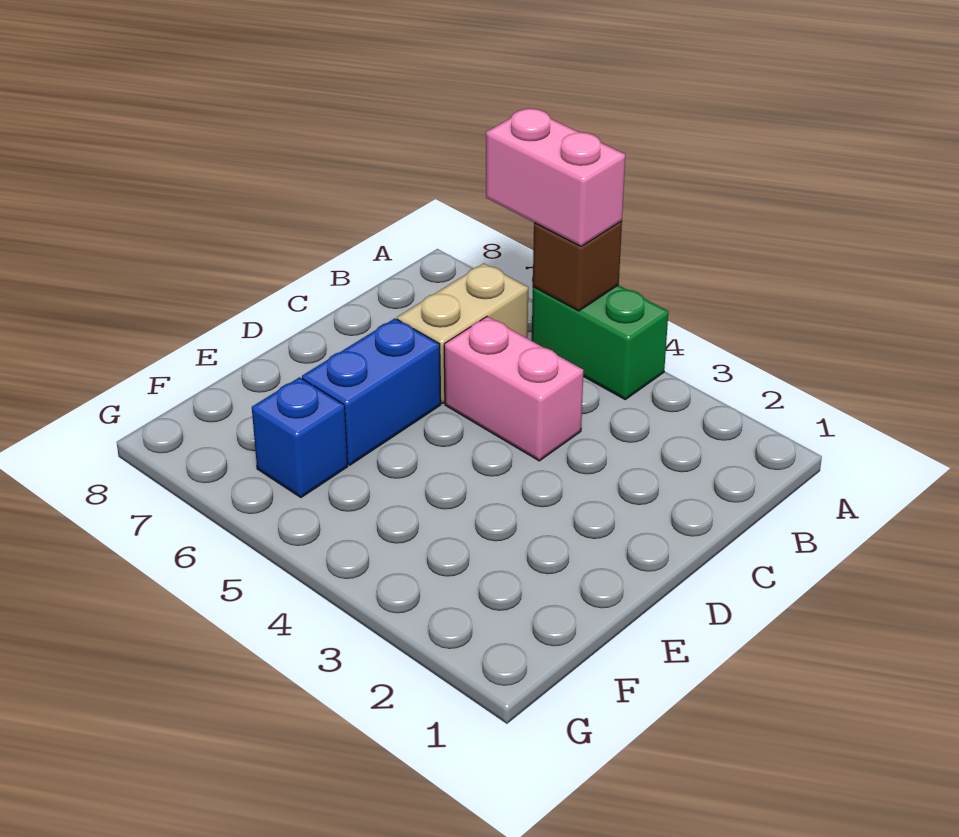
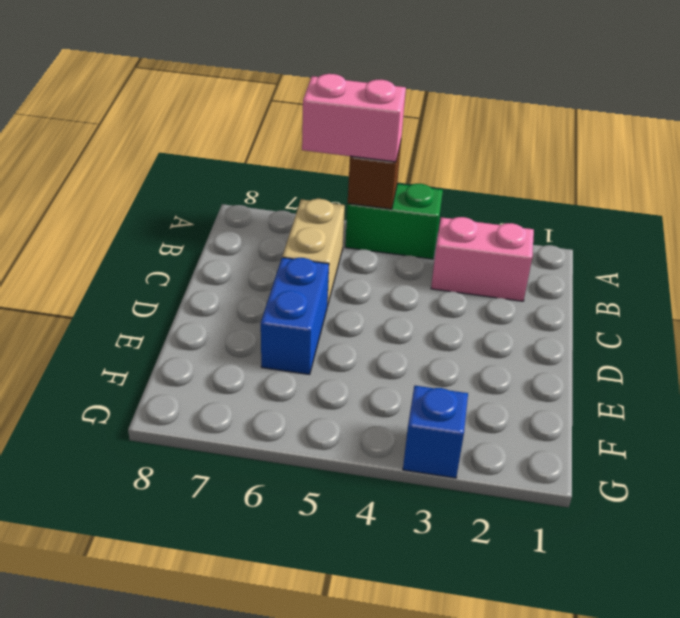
pink brick C4:C5 level 1 -> pink brick B2:B3 level 1
blue brick F6 level 1 -> blue brick G3 level 1

